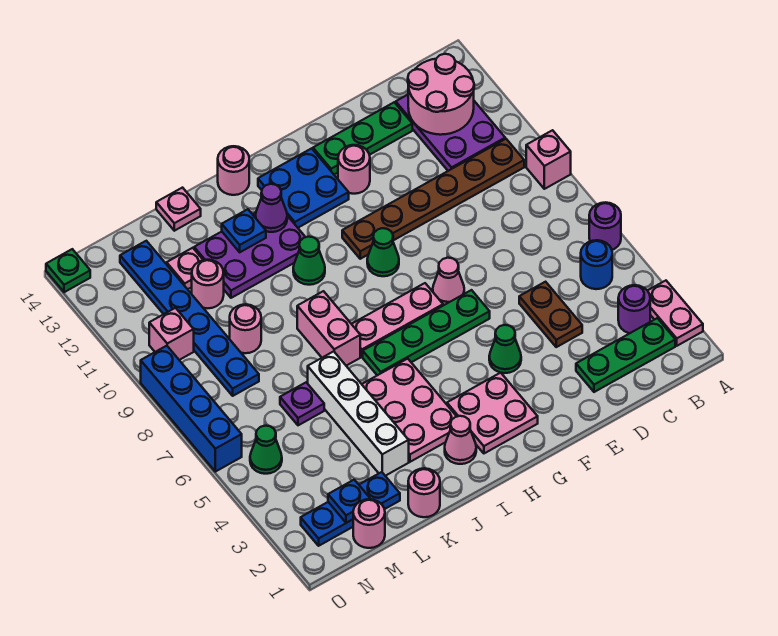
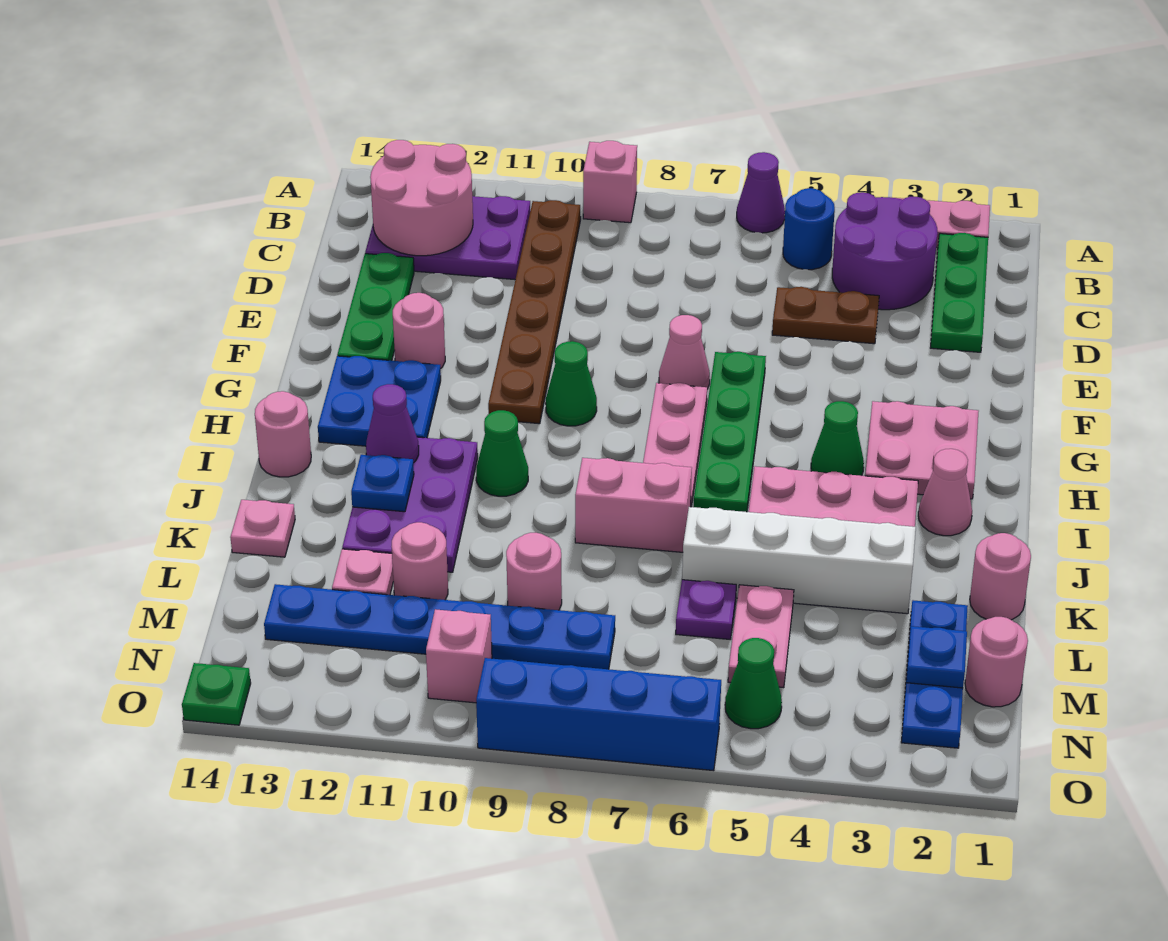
purple round brick A6 level 1 -> purple cone A6 level 1
purple round brick B3 level 1 -> purple round brick B3:C4 level 1
green cone F4 level 1 -> green cone H4 level 1
none -> pink plate L5:M5 level 1

